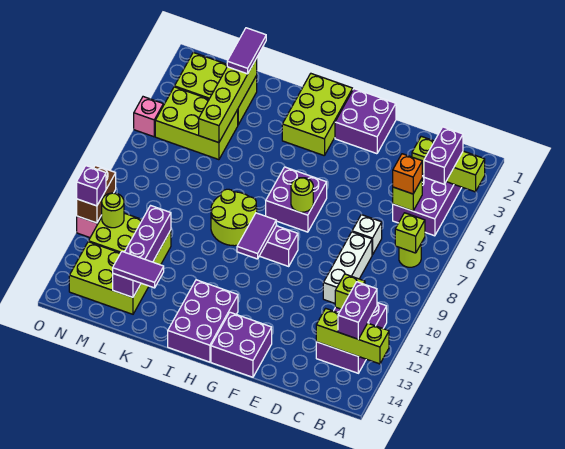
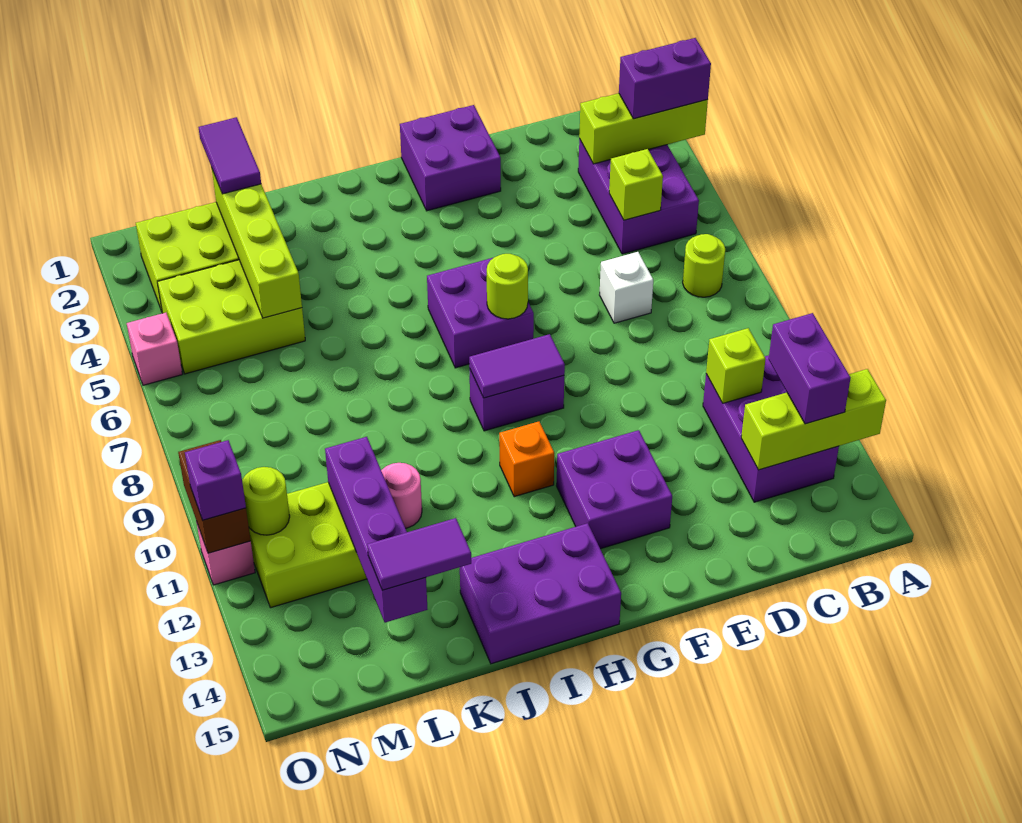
purple brick B3:B4 level 3 -> purple brick A3:B3 level 3
lime brick B7 level 2 -> none
orange brick C5 level 3 -> orange brick H11 level 1
white brick D8:D10 level 1 -> none
purple brick F14:G15 level 1 -> purple brick F12:G13 level 1
lime brick H1:I3 level 1 -> none
purple tile H9:H10 level 2 -> purple tile G9:H9 level 2
purple brick H13:I15 level 1 -> purple brick H14:J15 level 1
lime round brick I8:J9 level 1 -> none
none -> pink round brick K11 level 1
lime brick L13:N14 level 1 -> none

